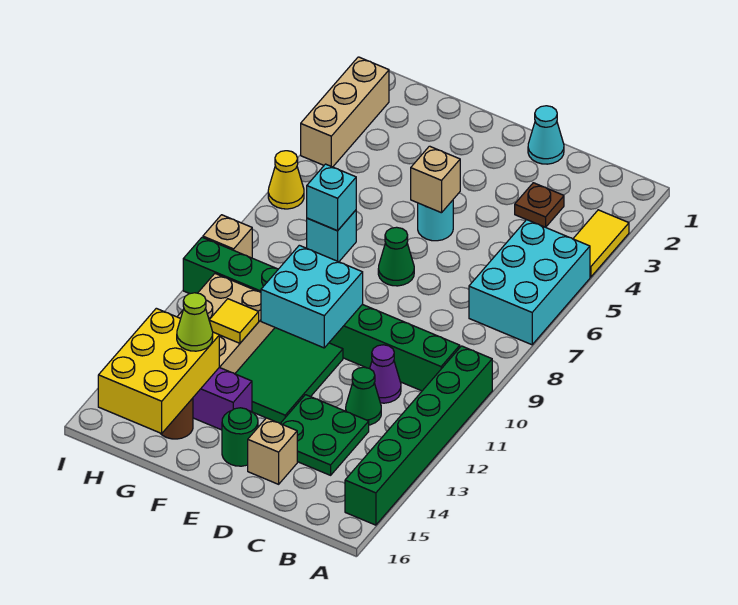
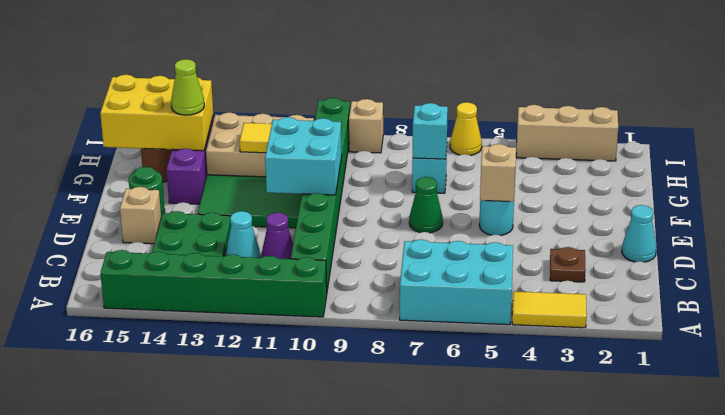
green cone C12 level 1 -> cyan cone C12 level 1

